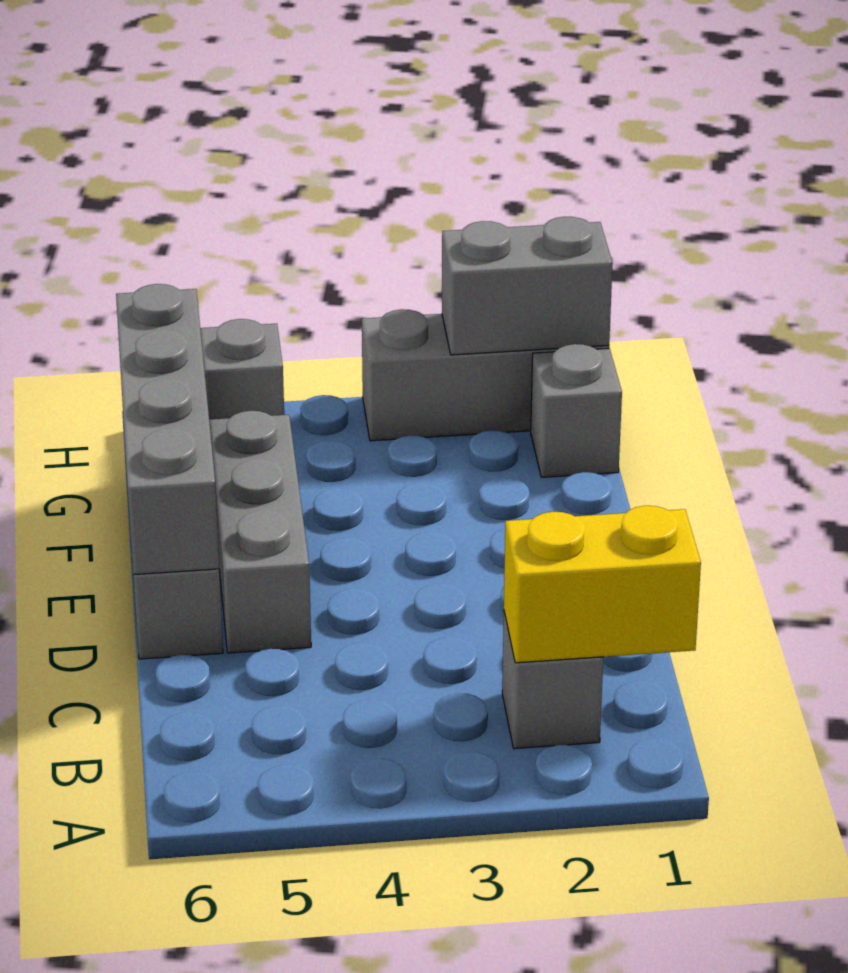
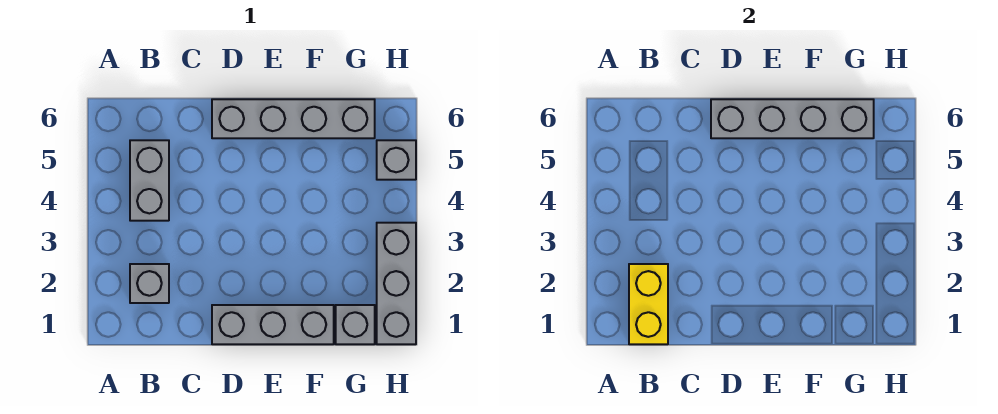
grey brick D5:F5 level 1 -> grey brick D1:F1 level 1
grey brick H1:H2 level 2 -> grey brick B4:B5 level 1

